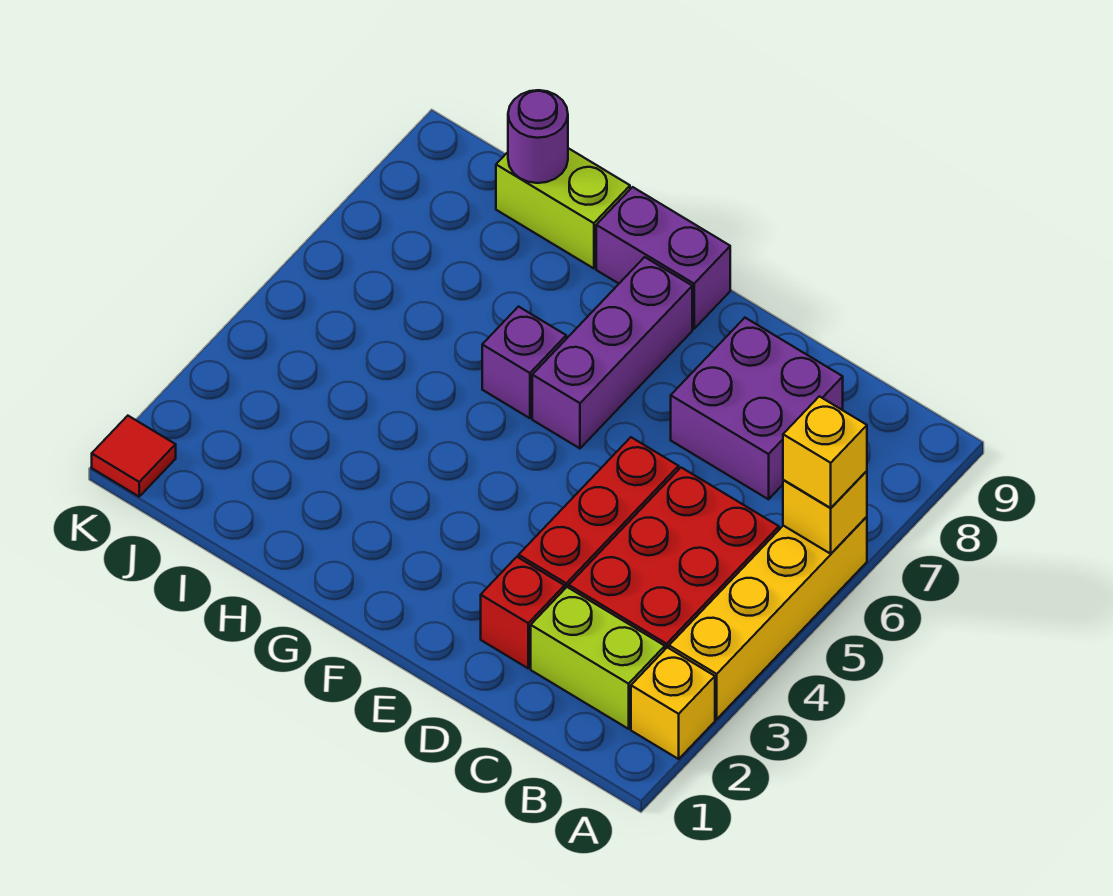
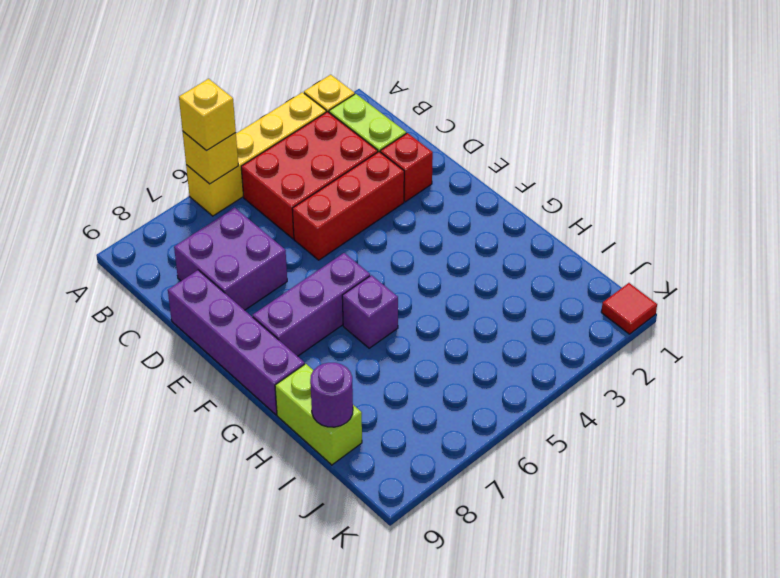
purple brick F9:G9 level 1 -> purple brick D9:G9 level 1

